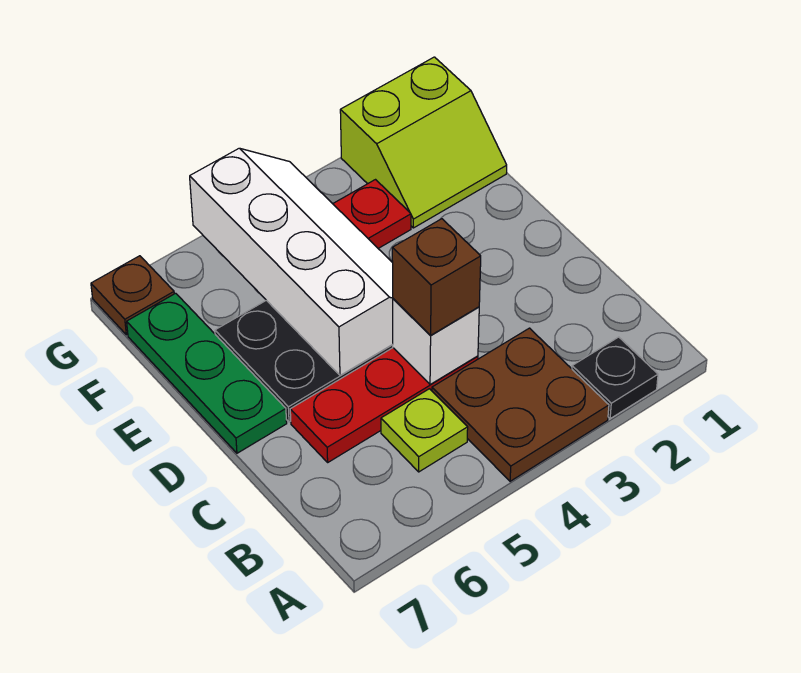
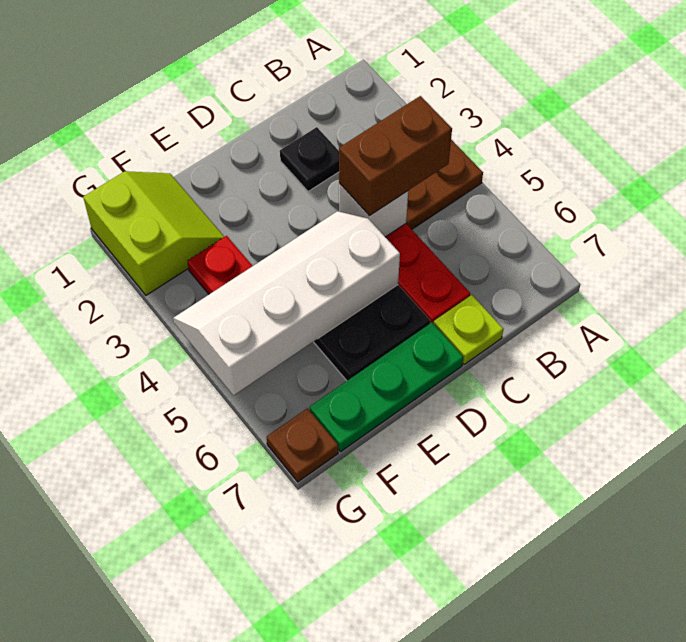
black plate A2 level 1 -> black plate C2 level 1
lime plate B5 level 1 -> lime plate C7 level 1
brown brick C4 level 3 -> brown brick B4:C4 level 3

